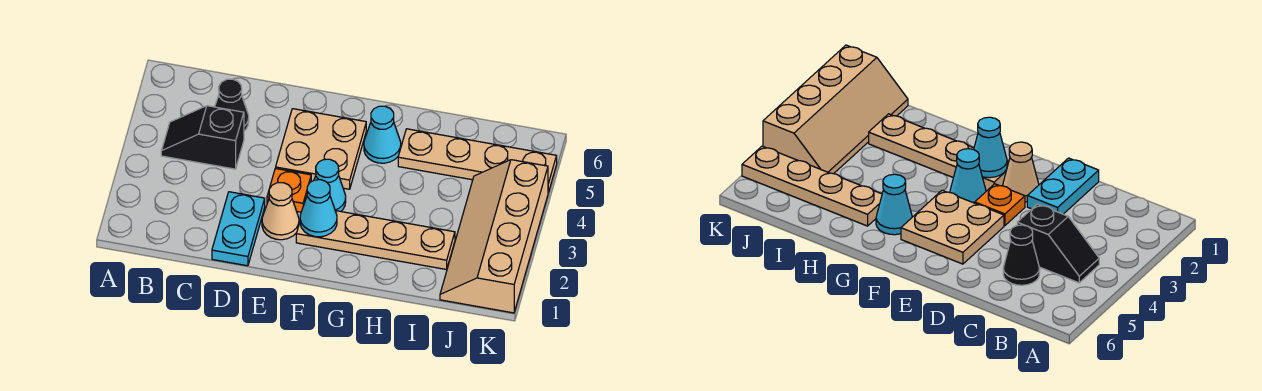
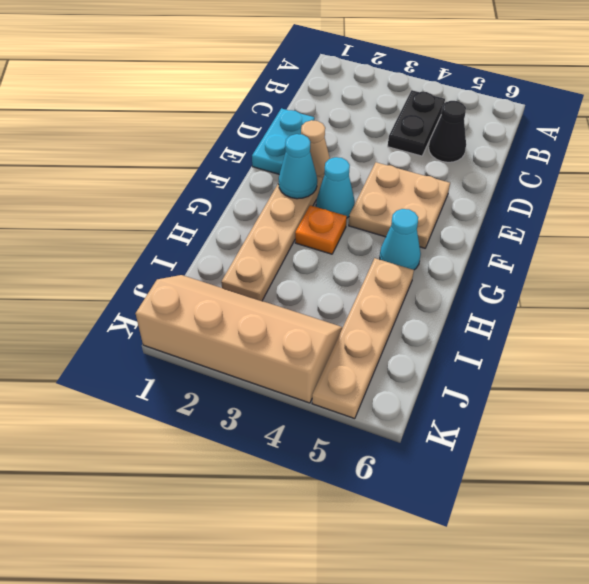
black slope B4:C4 level 1 top C -> black plate B4:C4 level 1
cyan plate D1:D2 level 1 -> cyan plate D1:E1 level 1
orange plate E3 level 1 -> orange plate G3 level 1

